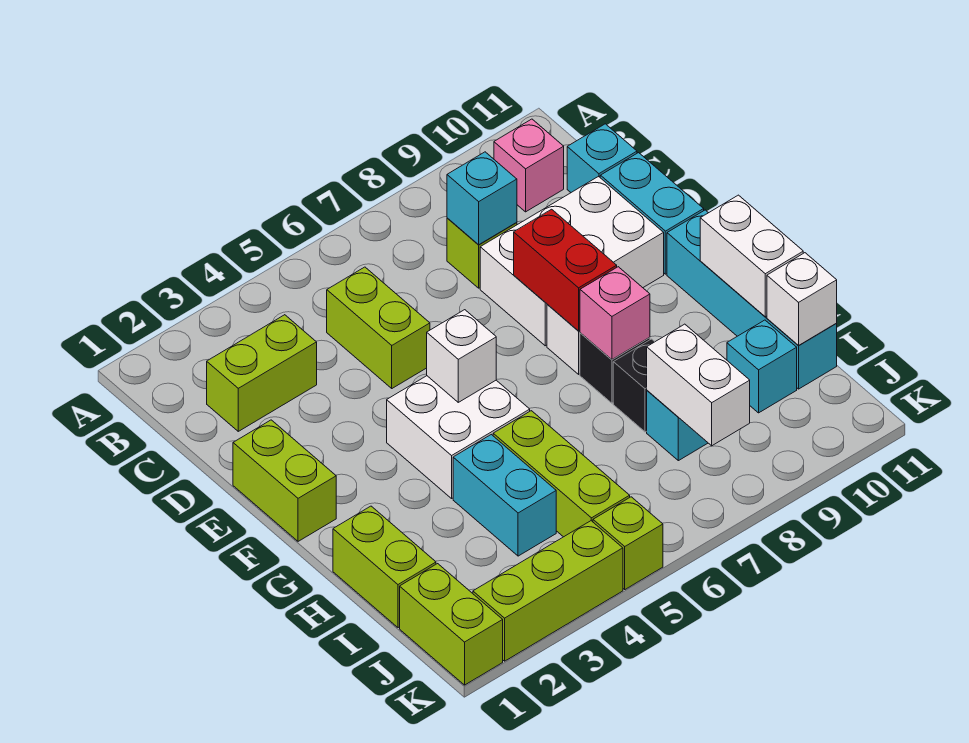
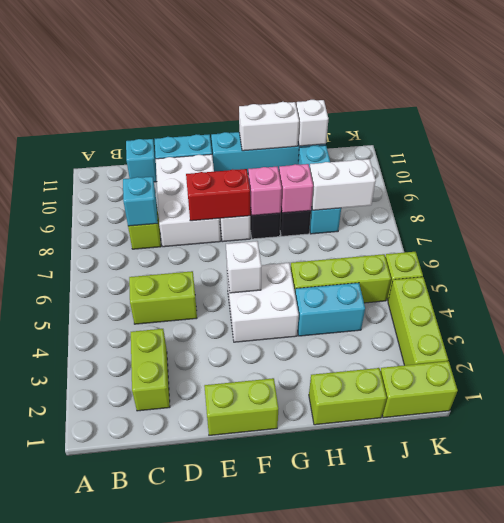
pink brick B10 level 1 -> pink brick H8 level 2

